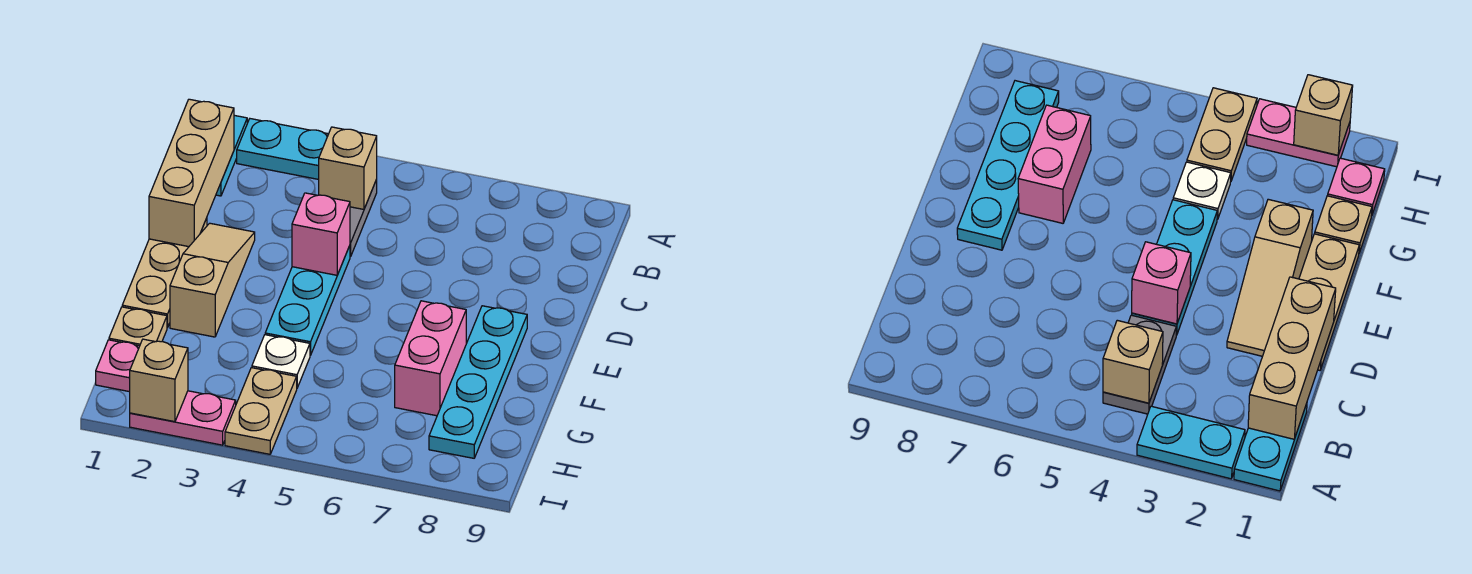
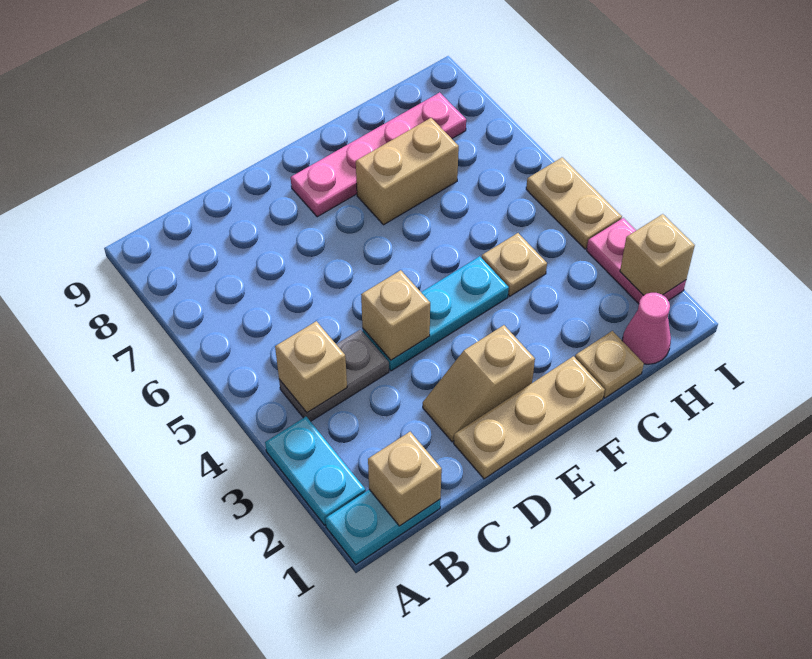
tan brick B1:D1 level 2 -> tan brick B1 level 2
tan slope D2:F2 level 1 top F -> tan slope D2:E2 level 1 top E
pink brick D4 level 2 -> tan brick D4 level 2
cyan plate E8:H8 level 1 -> pink plate E8:H8 level 1
pink brick F7:G7 level 1 -> tan brick F7:G7 level 1
white plate G4 level 1 -> tan plate G4 level 1
pink plate H1 level 1 -> pink cone H1 level 1
tan plate H4:I4 level 1 -> tan plate I4:I5 level 1

